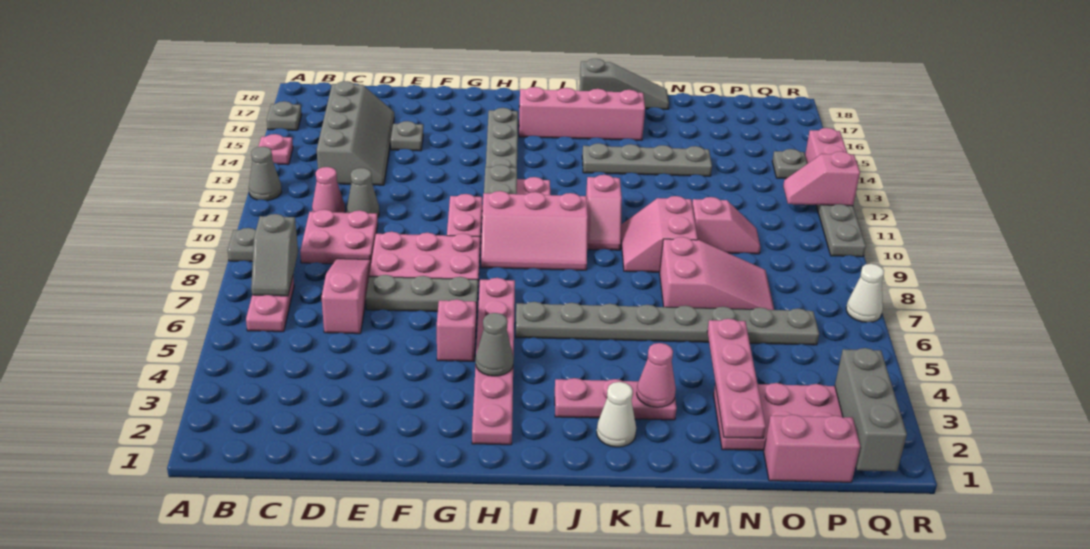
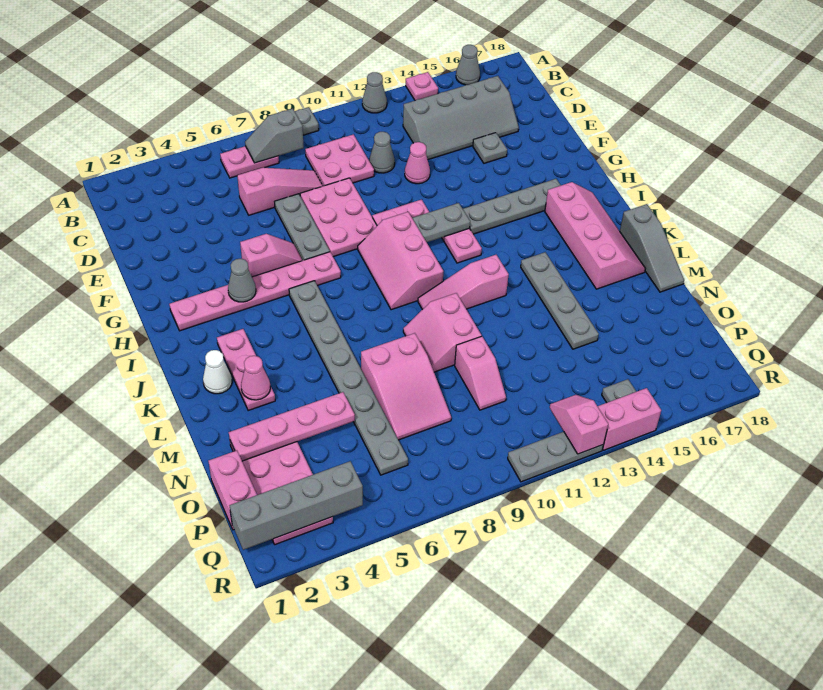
grey plate A16 level 1 -> grey cone A16 level 1
pink cone C11 level 1 -> pink cone E12 level 1
pink slope K10:K11 level 1 top 11 -> pink slope K10:K12 level 1 top 12
pink slope L9:M10 level 1 top M -> pink slope L9:M10 level 1 top 10
grey brick Q1:Q3 level 2 -> grey brick Q1:Q4 level 2
white cone R7 level 1 -> none

